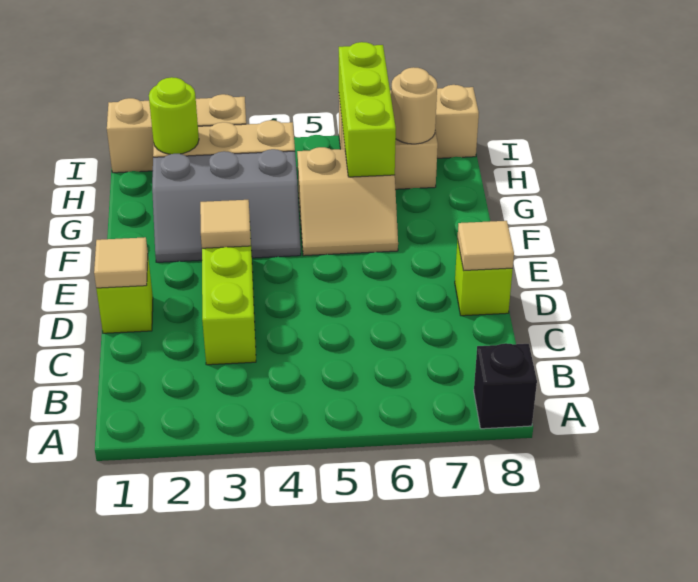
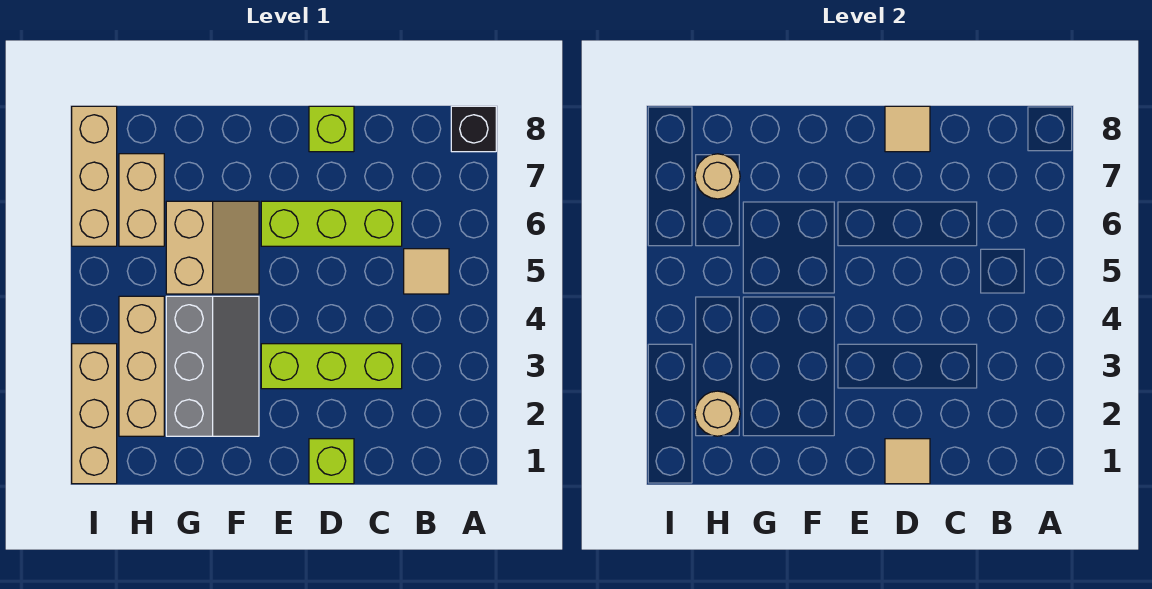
tan tile E3 level 2 -> tan tile B5 level 1
lime brick G6:I6 level 2 -> lime brick C6:E6 level 1
lime round brick H2 level 2 -> tan round brick H2 level 2

